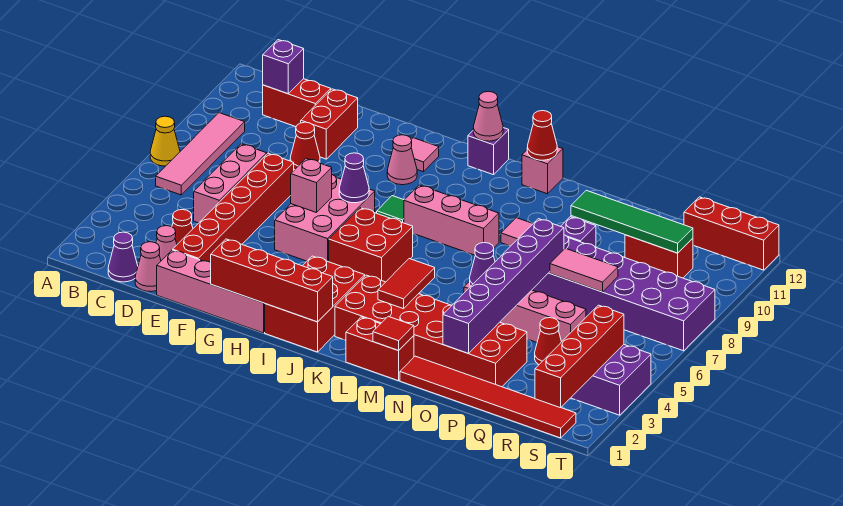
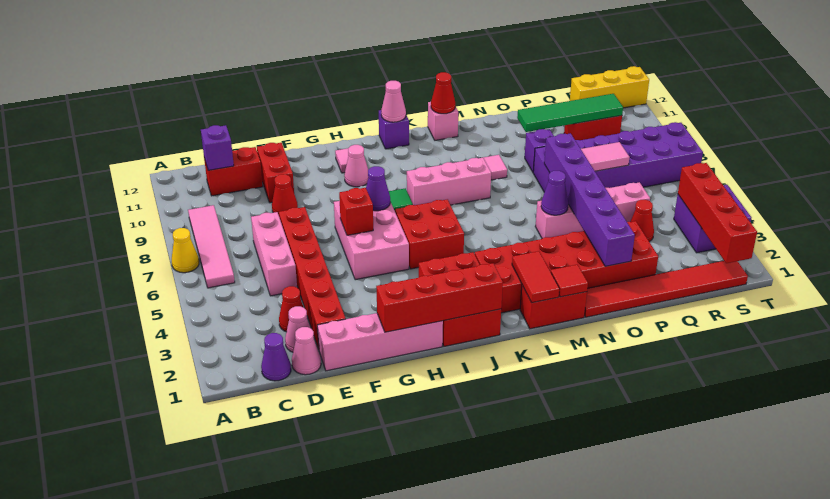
pink brick G6 level 2 -> red brick G6 level 2
red tile L3:L4 level 2 -> red tile L1:L2 level 2
red brick R12:T12 level 1 -> yellow brick R12:T12 level 1

